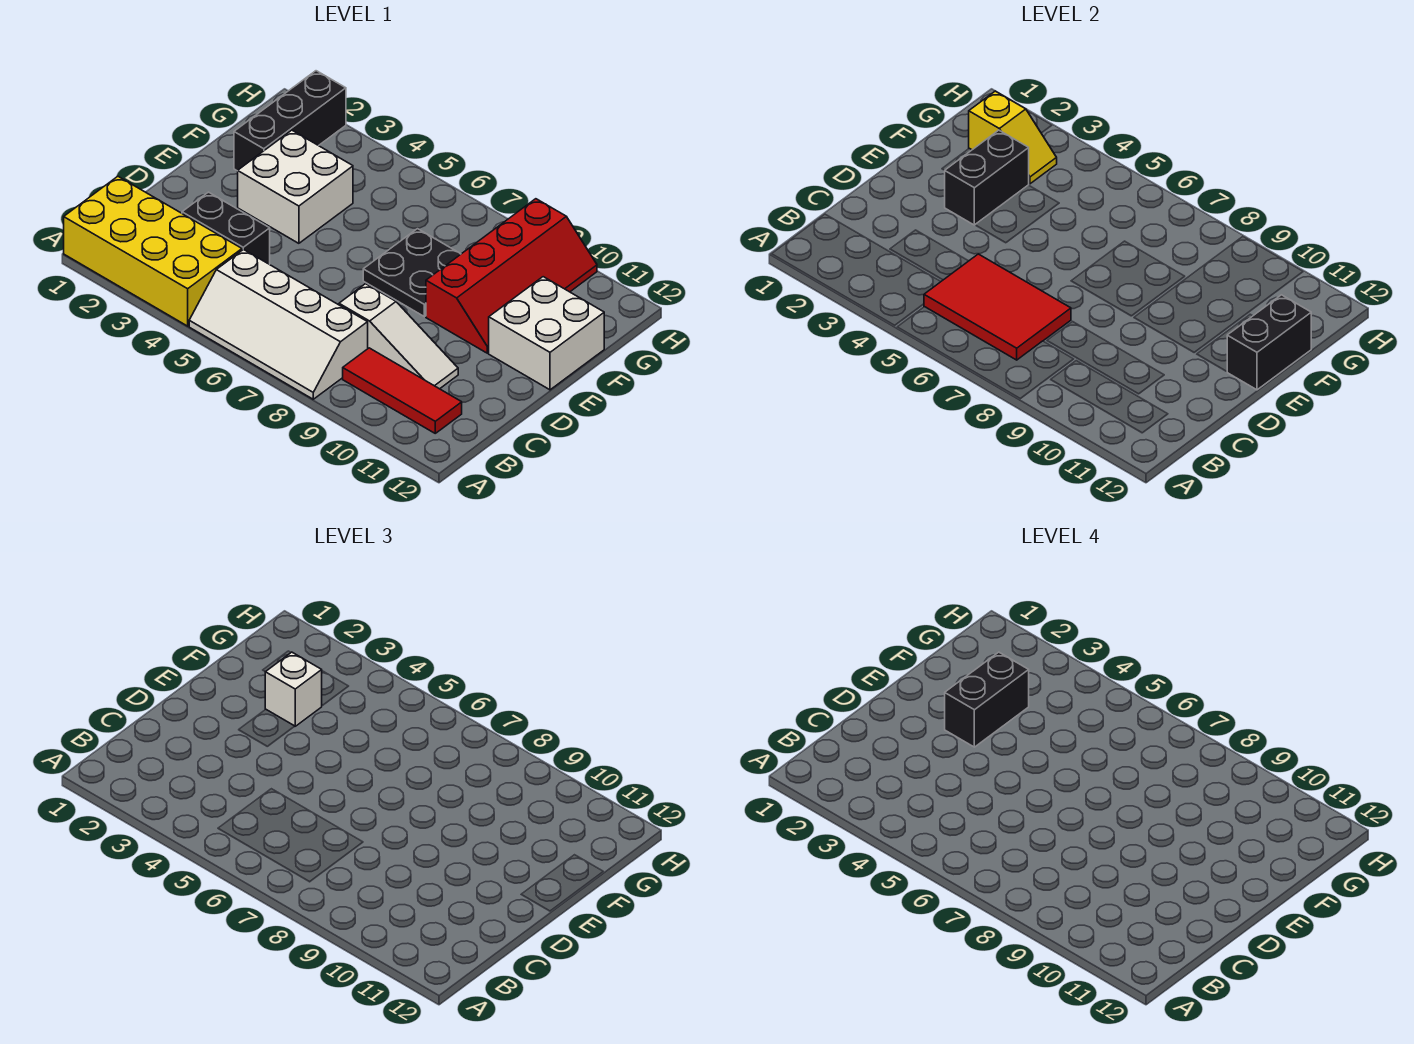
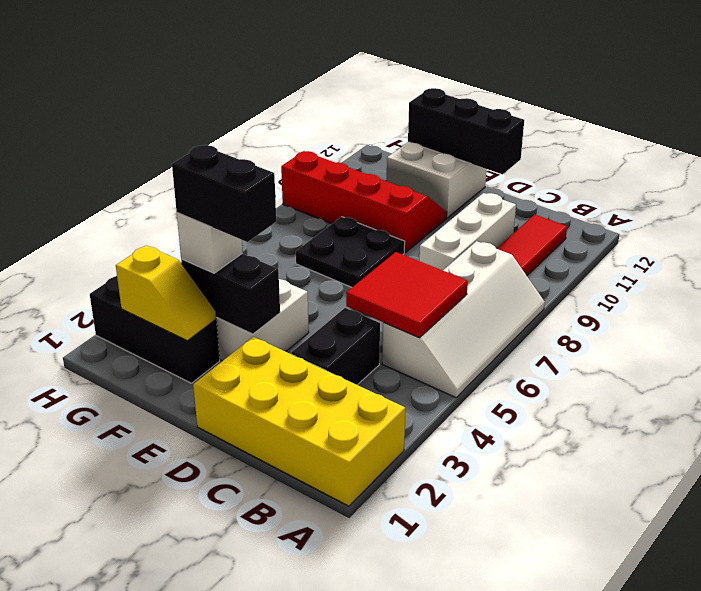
yellow brick A1:B4 level 1 -> yellow brick A1:D2 level 1
red tile B5:C7 level 2 -> red tile B5:C6 level 2
white slope C8:C10 level 1 top 8 -> white brick C8:C10 level 1
black brick E12:F12 level 2 -> black brick D12:F12 level 2
yellow slope G2:G3 level 2 top 2 -> yellow slope F2:G2 level 2 top G

